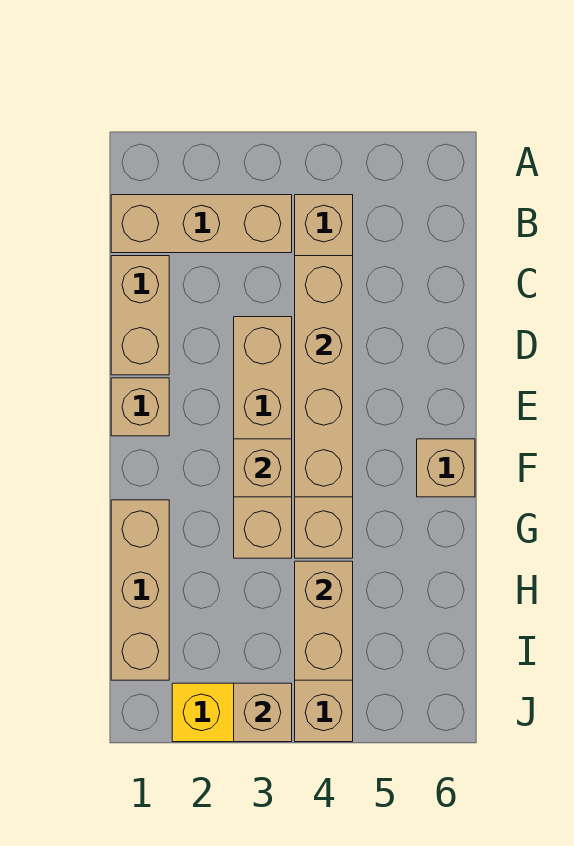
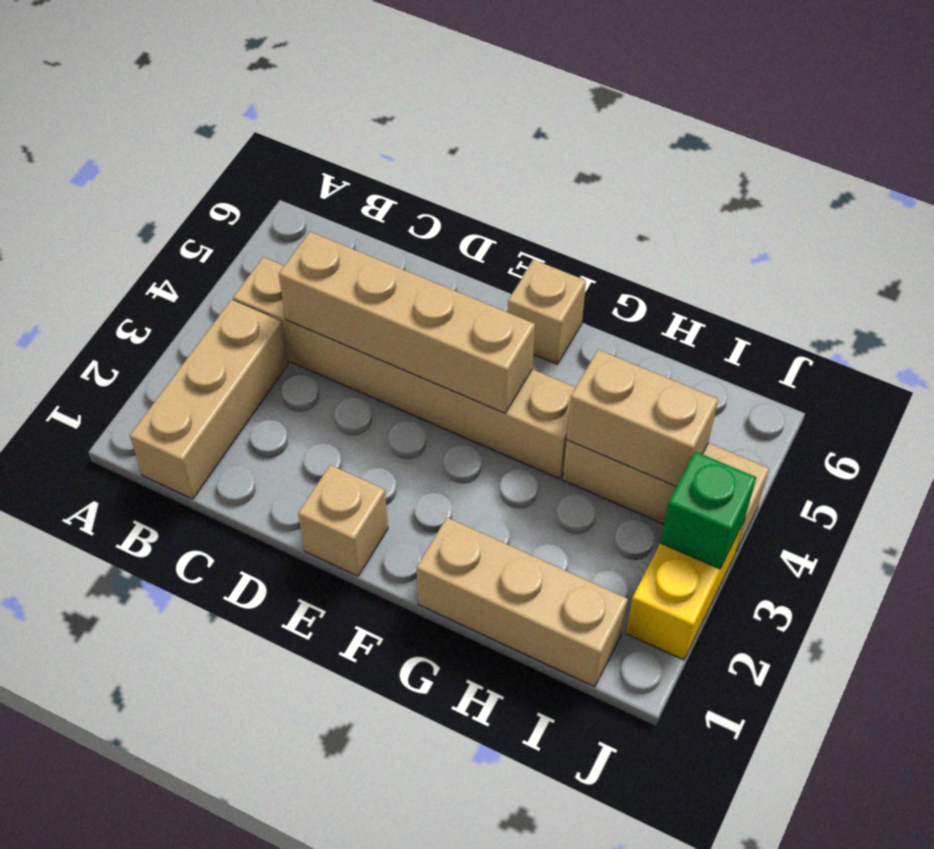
tan brick C1:D1 level 1 -> none
tan brick D3:G3 level 1 -> none
tan brick F3 level 2 -> none
tan brick J3 level 2 -> green brick J3 level 2

